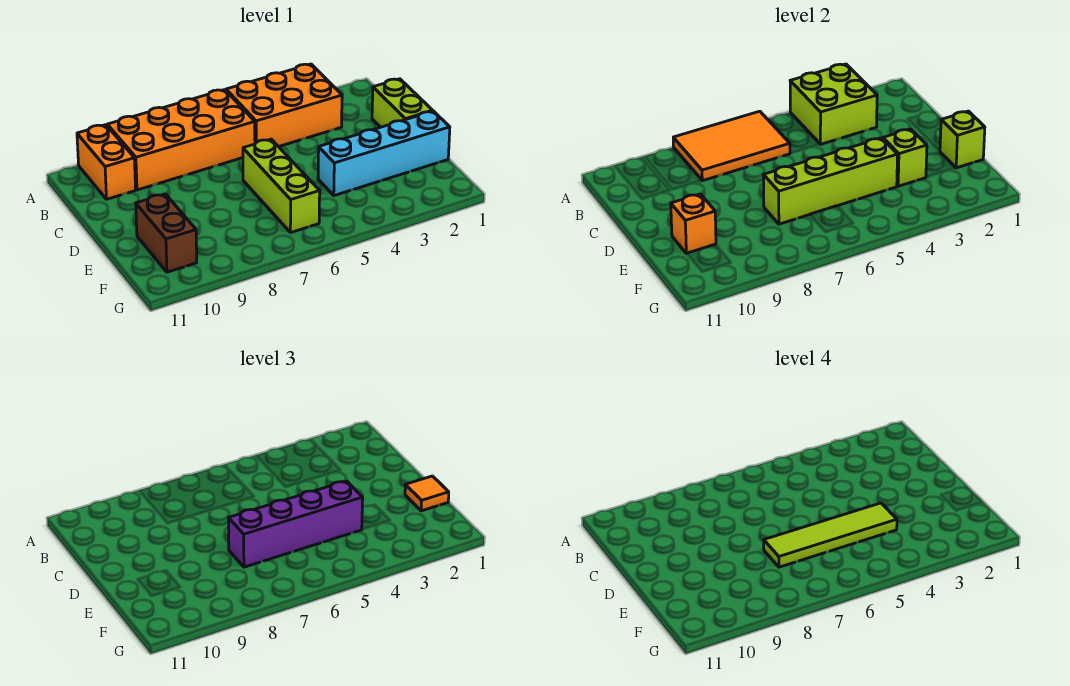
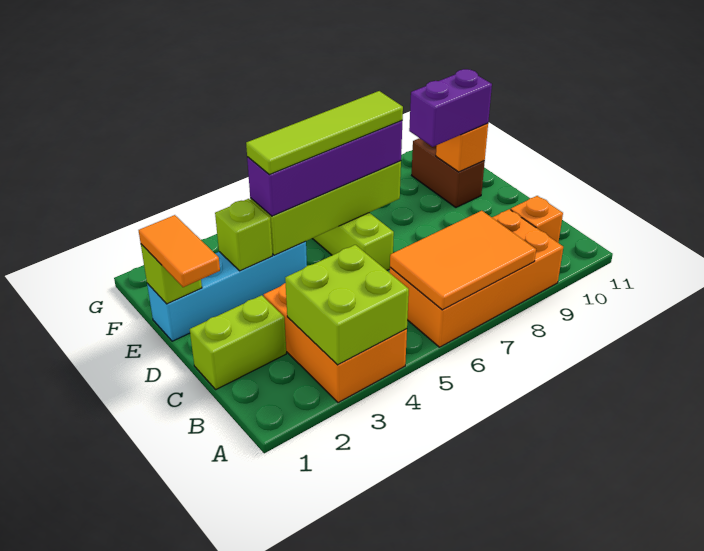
orange brick A3:B5 level 1 -> orange brick A3:C4 level 1
orange brick A10:B10 level 1 -> orange brick B10 level 1
lime brick C1:D1 level 1 -> lime brick C1:C2 level 1
orange tile E1 level 3 -> orange tile D1:E1 level 3
none -> purple brick E9:E10 level 3

